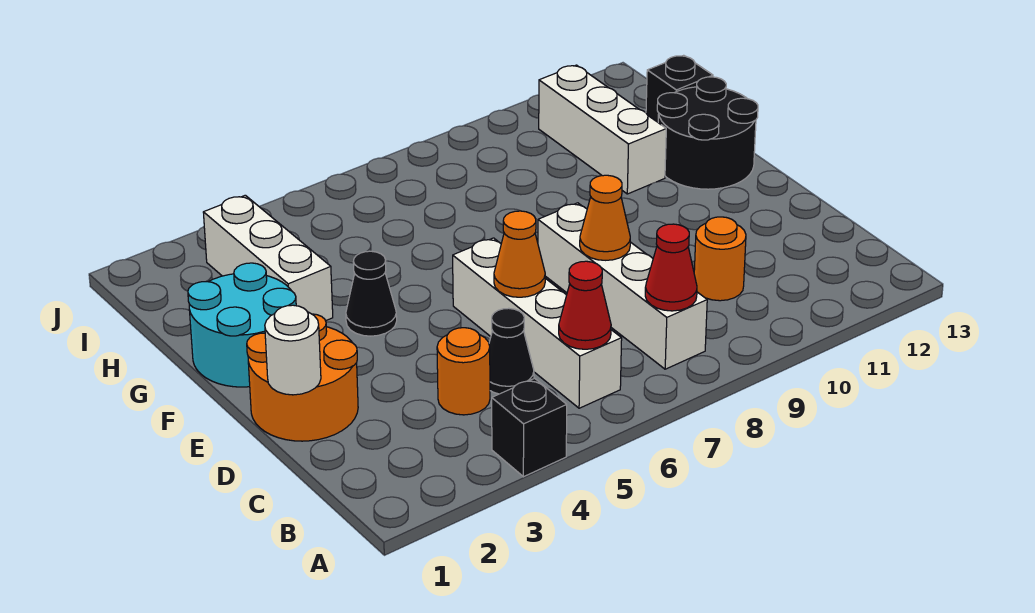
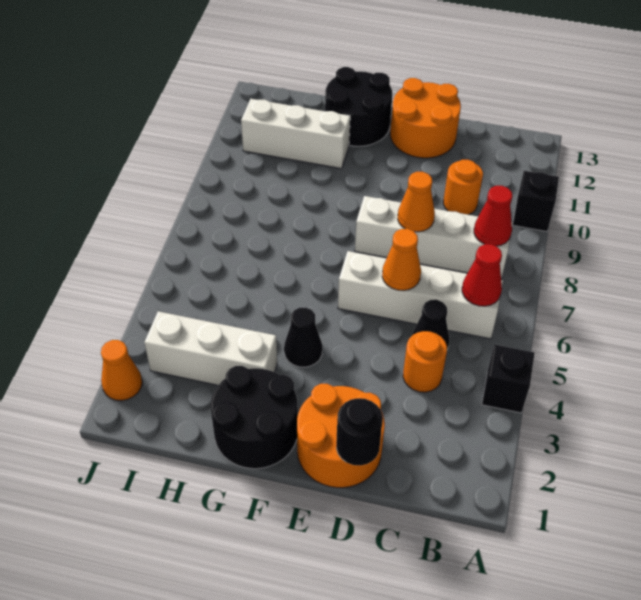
white round brick D1 level 2 -> black round brick D1 level 2
none -> orange round brick D12:E13 level 1
cyan round brick F1:G2 level 1 -> black round brick F1:G2 level 1
black brick H13 level 1 -> black brick A10 level 1
none -> orange cone J2 level 1

